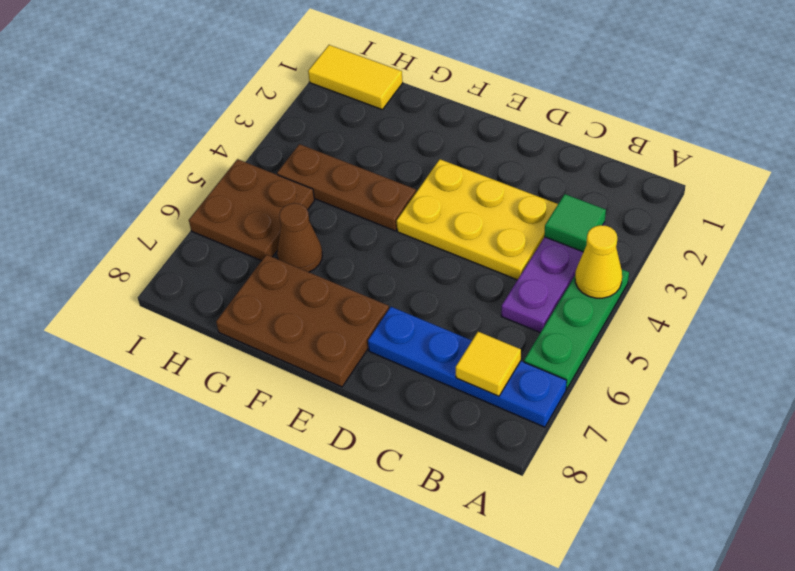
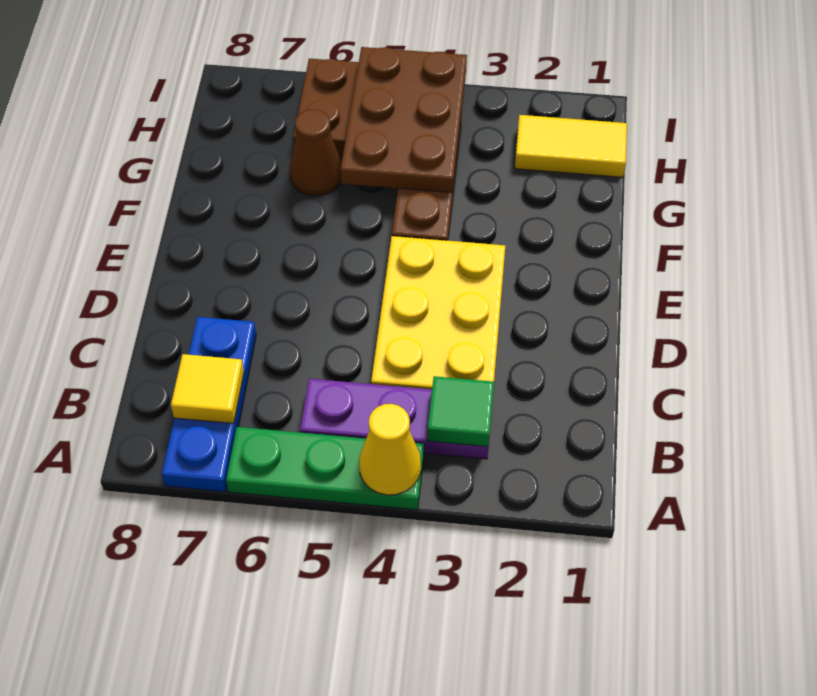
blue plate A7:D7 level 1 -> blue plate A7:C7 level 1
brown plate E7:G8 level 1 -> brown plate G4:I5 level 2
yellow tile H1:I1 level 1 -> yellow tile H1:H2 level 1

